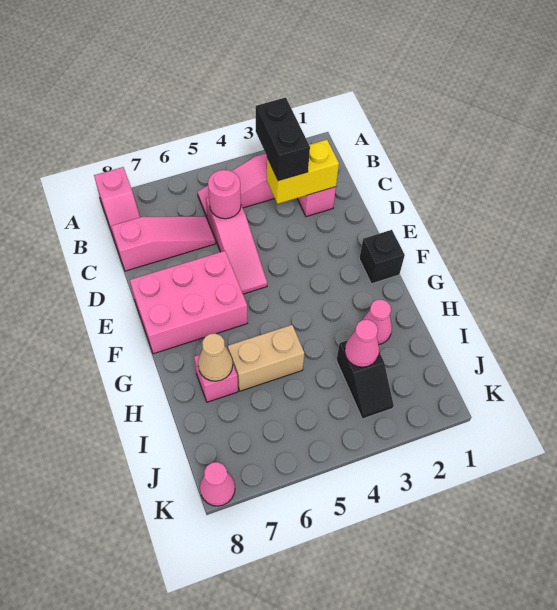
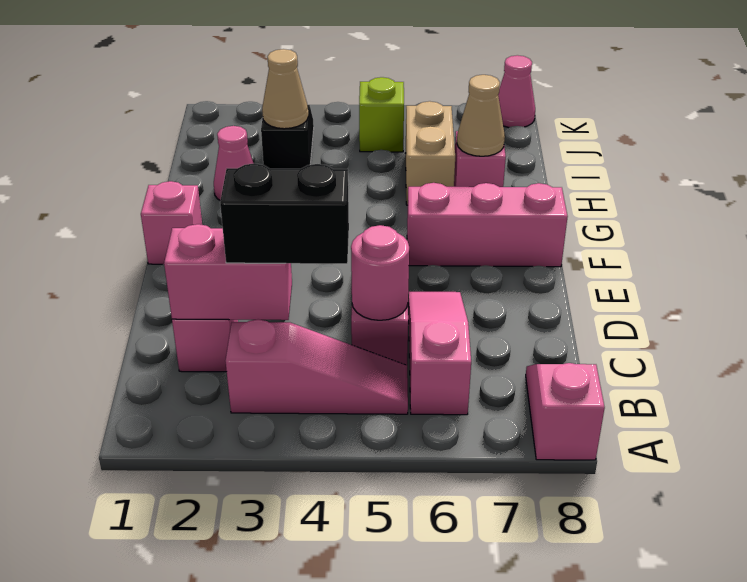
black brick B3:C3 level 3 -> black brick C3:C4 level 3
yellow brick C2:C3 level 2 -> pink brick C2:C3 level 2
pink slope C6:C8 level 1 top 8 -> pink slope B6:D6 level 1 top B
pink brick E6:F8 level 1 -> pink brick F6:F8 level 1
black brick F1 level 1 -> pink brick F1 level 1
tan brick H5:H6 level 1 -> tan brick H6:I6 level 1
pink cone I3 level 2 -> tan cone I3 level 2
none -> lime brick J5 level 1

